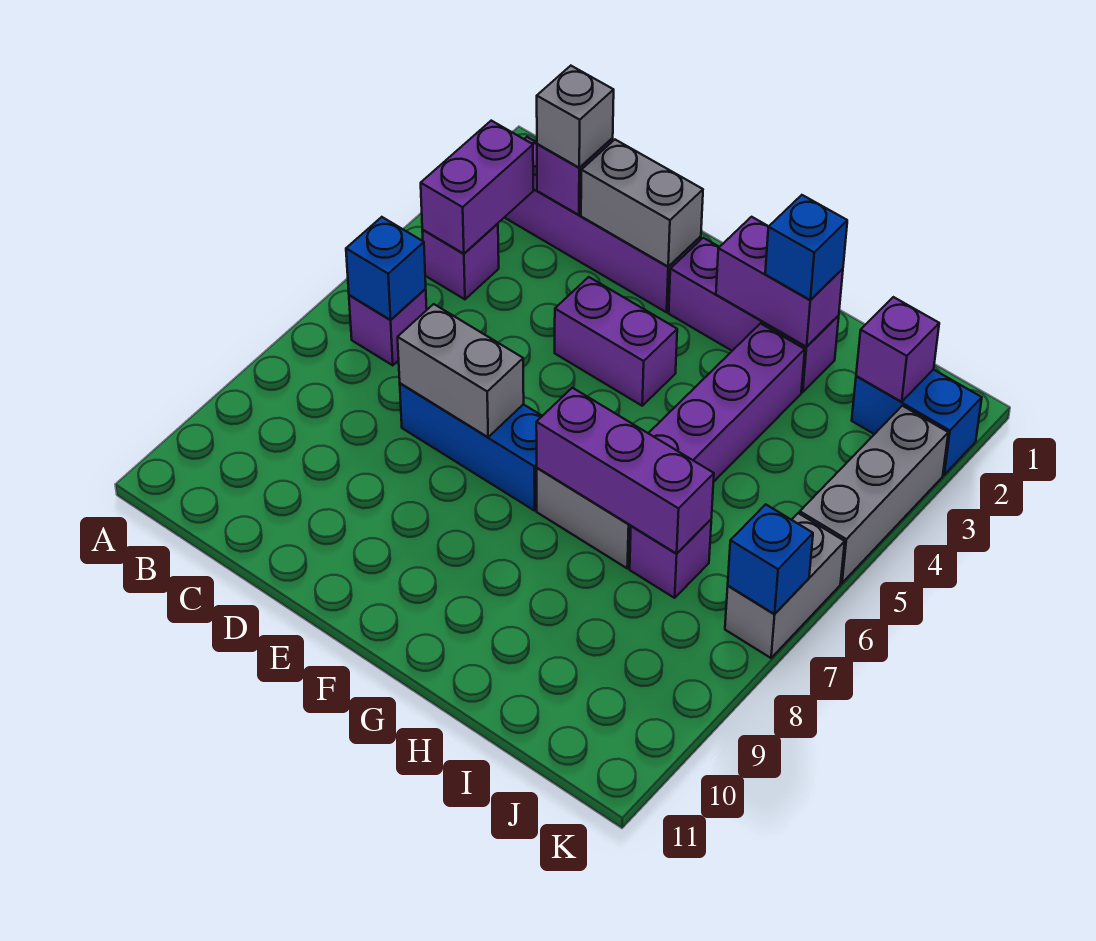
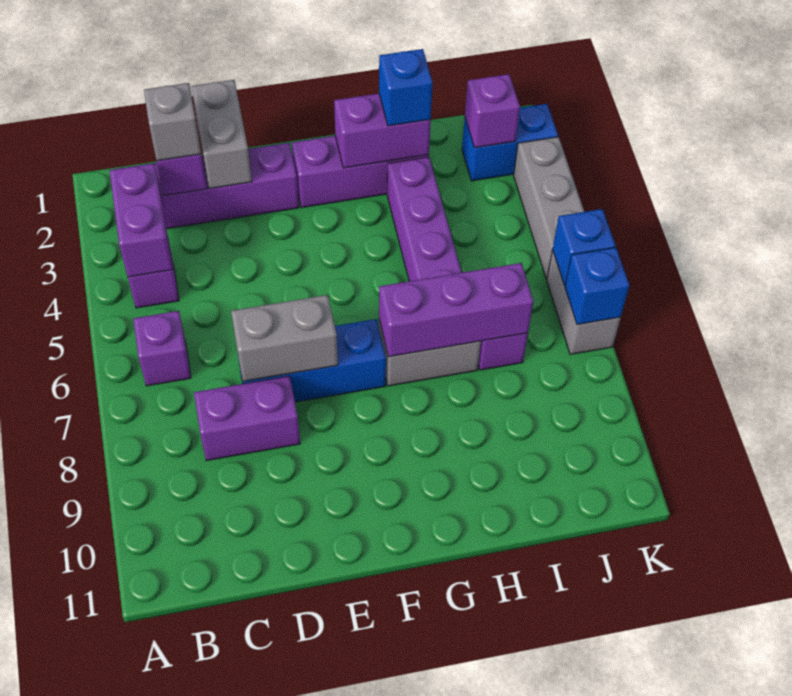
blue brick B6 level 2 -> blue brick K6 level 2
grey brick D2:E2 level 2 -> grey brick D1:D2 level 2
purple brick E4:F4 level 1 -> purple brick C8:D8 level 1

